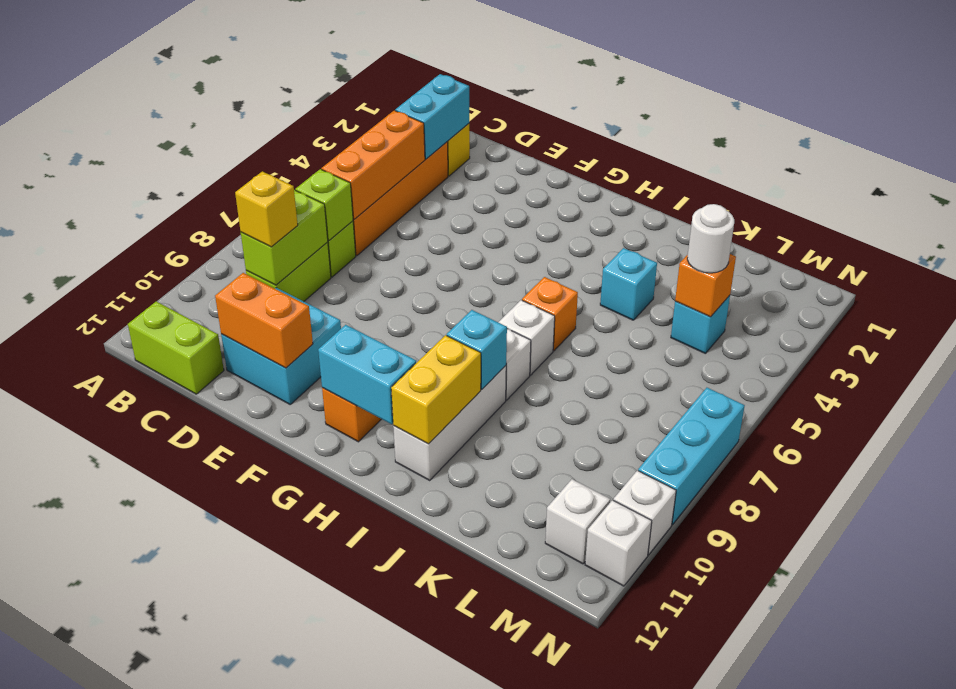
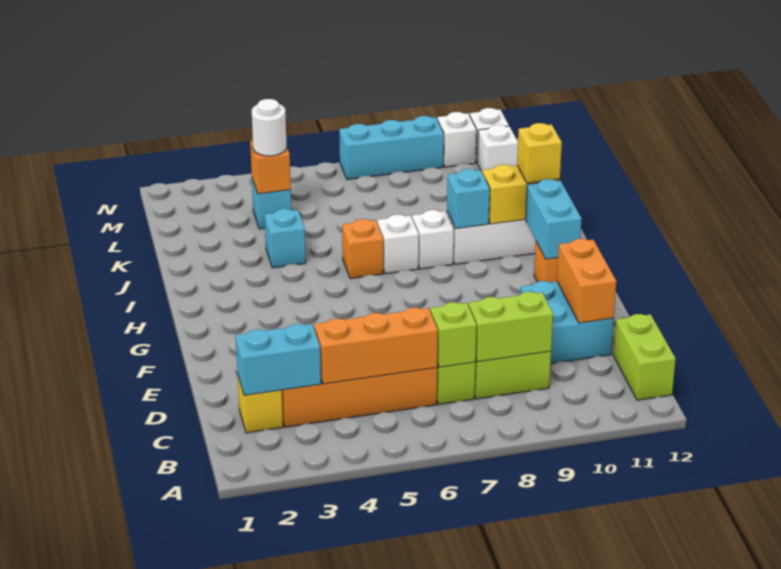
yellow brick C9 level 3 -> yellow brick I11 level 3

